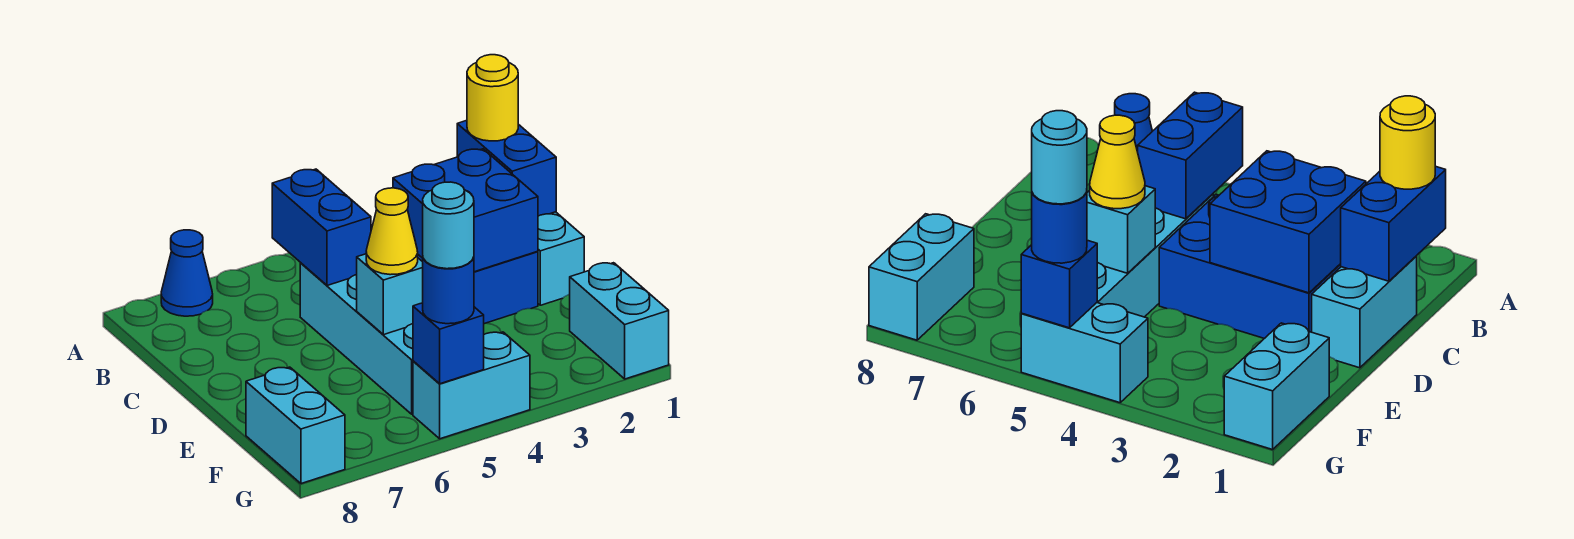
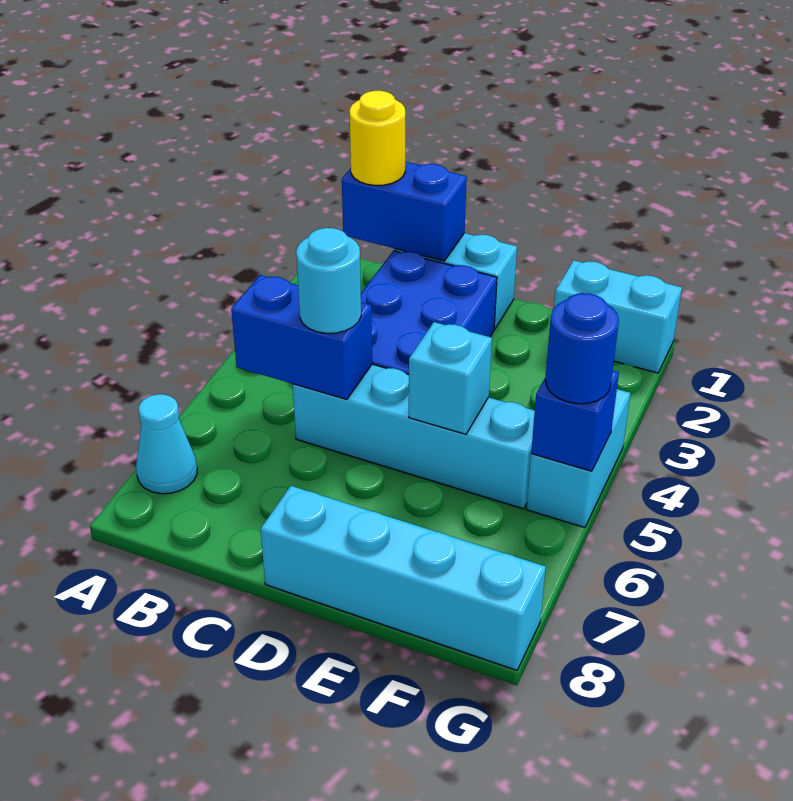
blue cone A7 level 1 -> cyan cone A7 level 1
blue brick C2:D3 level 2 -> none
yellow cone E5 level 3 -> none
cyan brick F8:G8 level 1 -> cyan brick D8:G8 level 1
cyan round brick G5 level 4 -> cyan round brick C5 level 3

